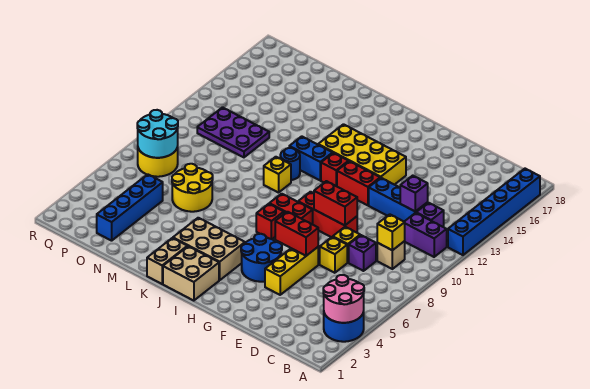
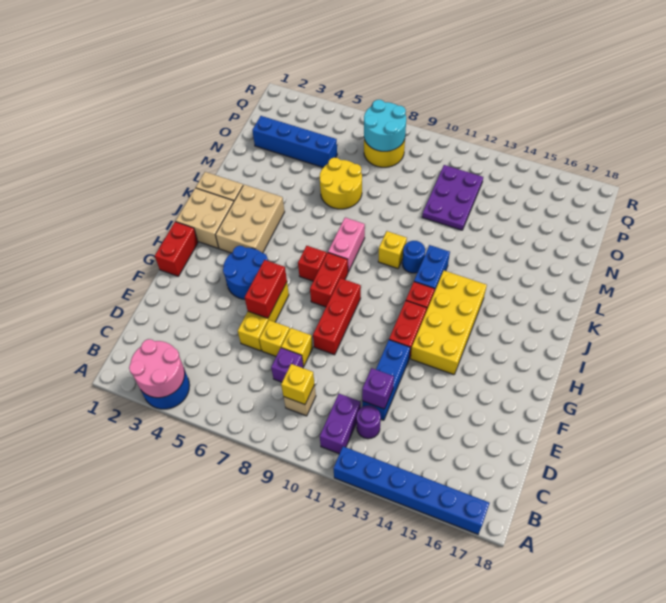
purple brick C12 level 1 -> purple round brick C12 level 1
yellow brick F4:F6 level 1 -> yellow brick E6:G6 level 1
red brick F9:G9 level 2 -> red brick G1:H1 level 1
none -> pink brick J8:K8 level 1

